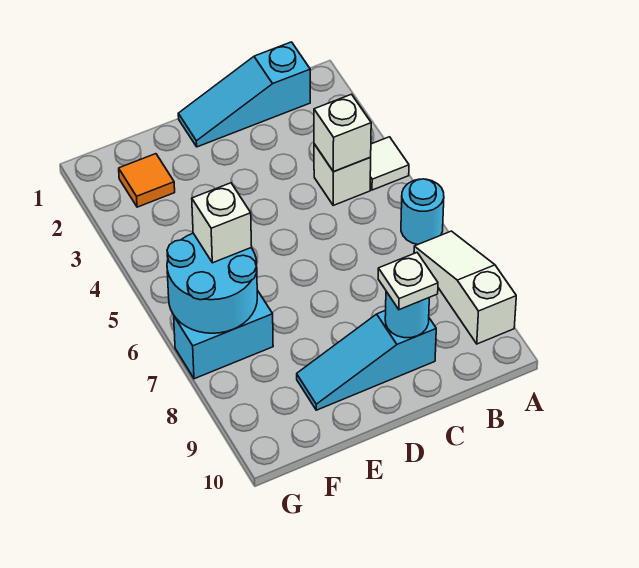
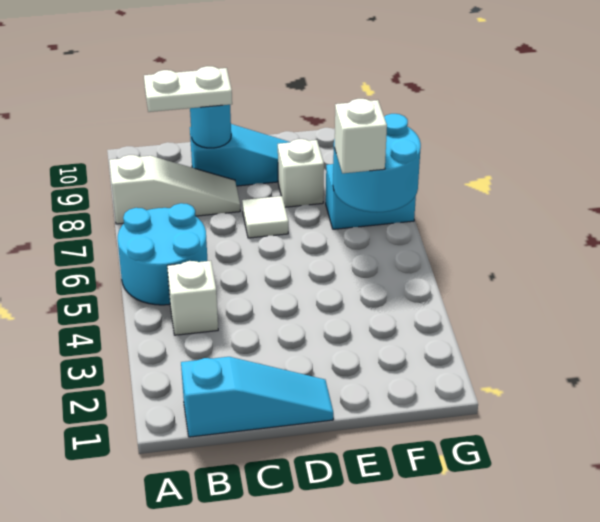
white tile A4 level 1 -> white tile D7 level 1
cyan round brick A6 level 1 -> cyan round brick A5:B6 level 1
white slope A7:A9 level 1 top 9 -> white slope A8:C8 level 1 top A
white brick B4 level 2 -> white brick E8 level 1
white plate C9 level 3 -> white plate B9:C9 level 3
orange tile F2 level 1 -> none

